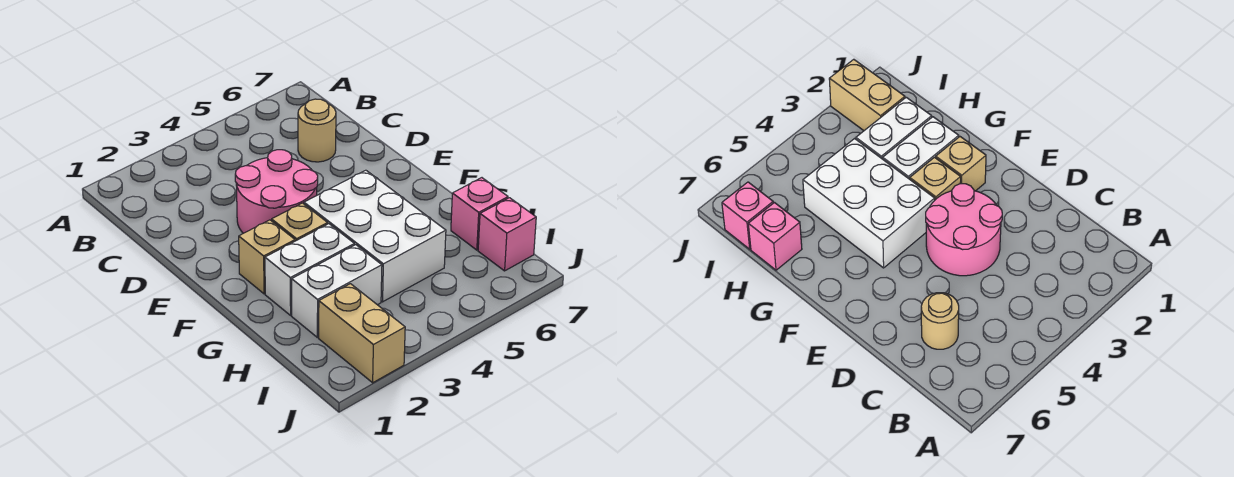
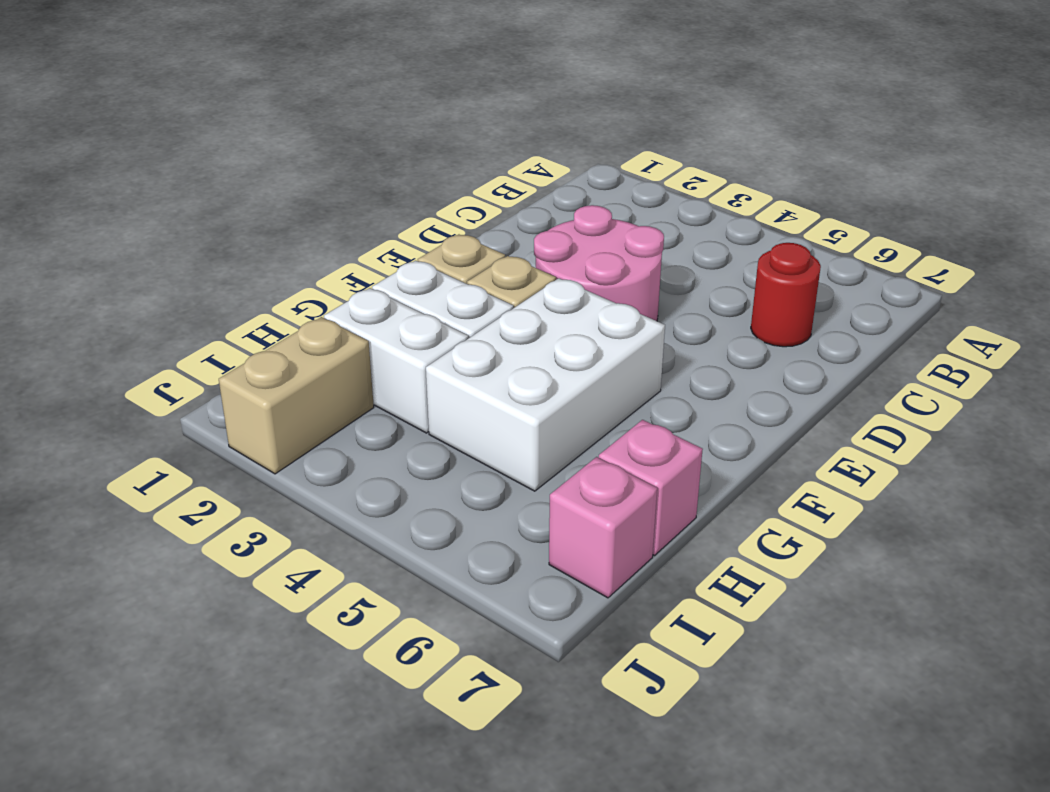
tan round brick C6 level 1 -> red round brick C6 level 1

